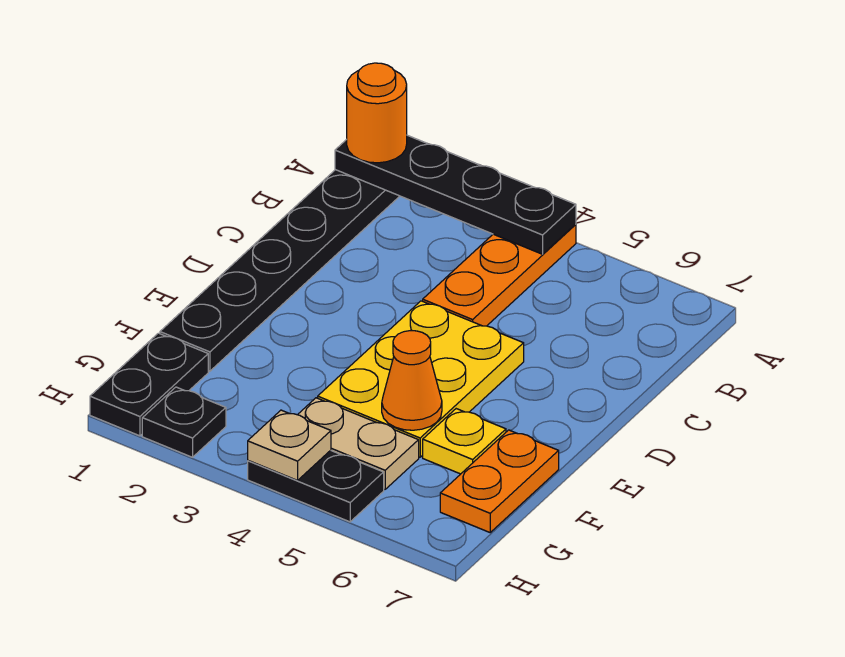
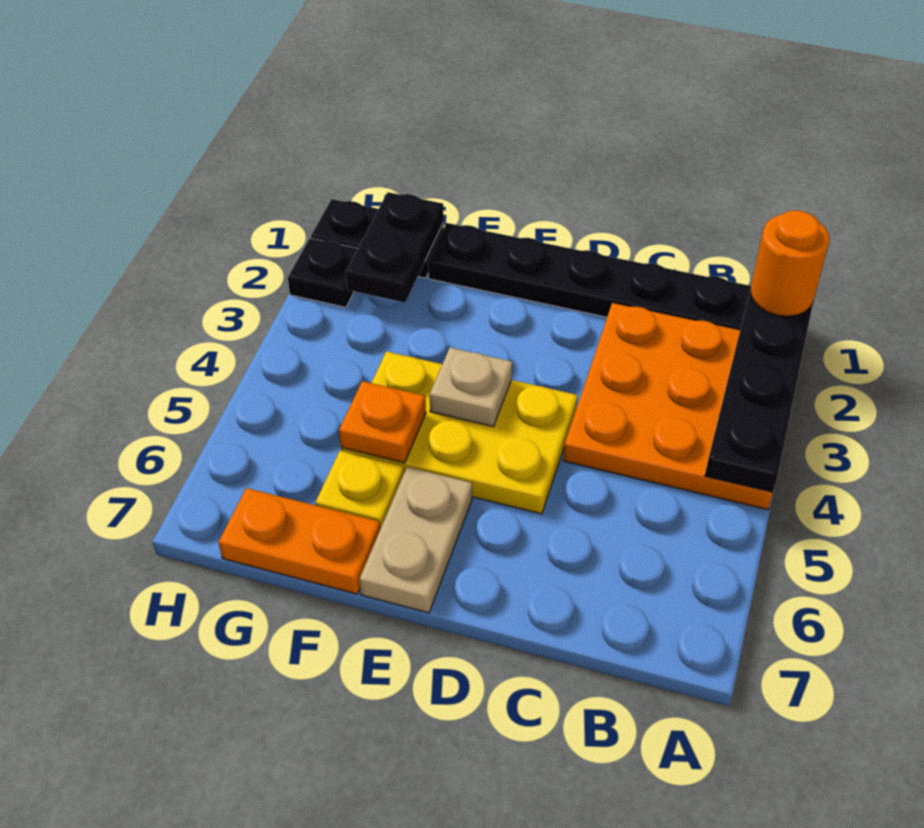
orange plate A4:C4 level 1 -> orange plate A2:C4 level 1
orange cone F5 level 2 -> orange plate F5 level 2
tan plate G4:G5 level 1 -> tan plate E6:E7 level 1
black plate H4:H5 level 1 -> black plate G1:G2 level 2
tan plate H4 level 2 -> tan plate E4 level 2

